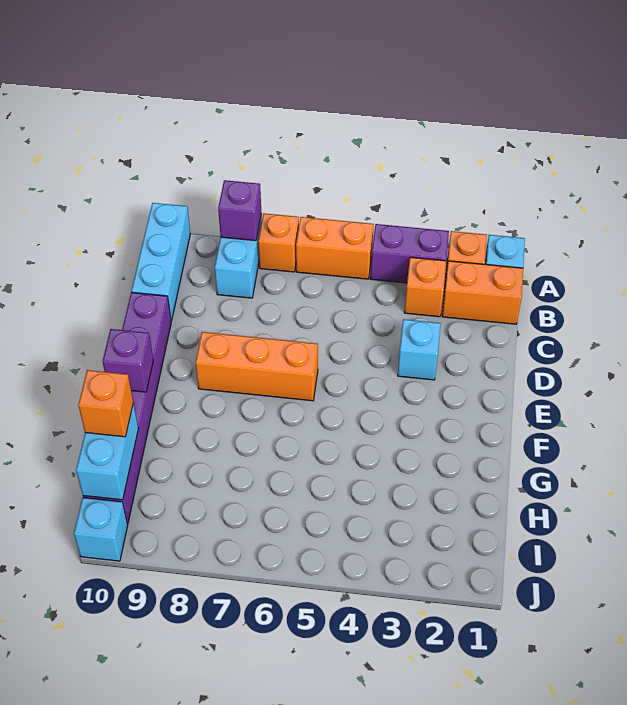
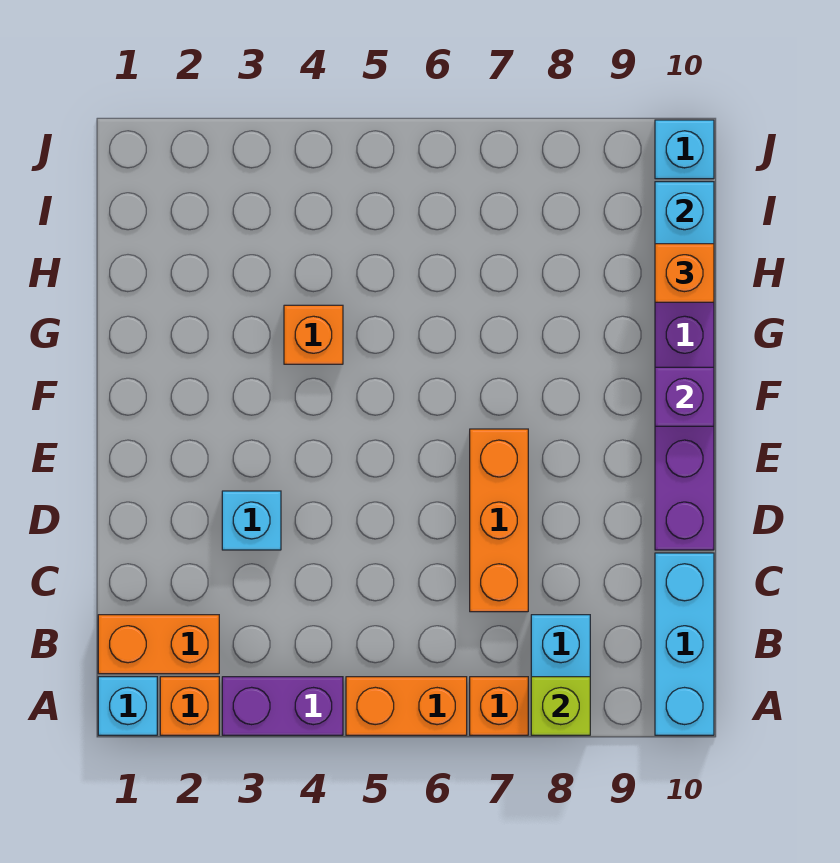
purple brick A8 level 2 -> lime brick A8 level 2
orange brick B3 level 1 -> orange brick G4 level 1
orange brick E6:E8 level 1 -> orange brick C7:E7 level 1

